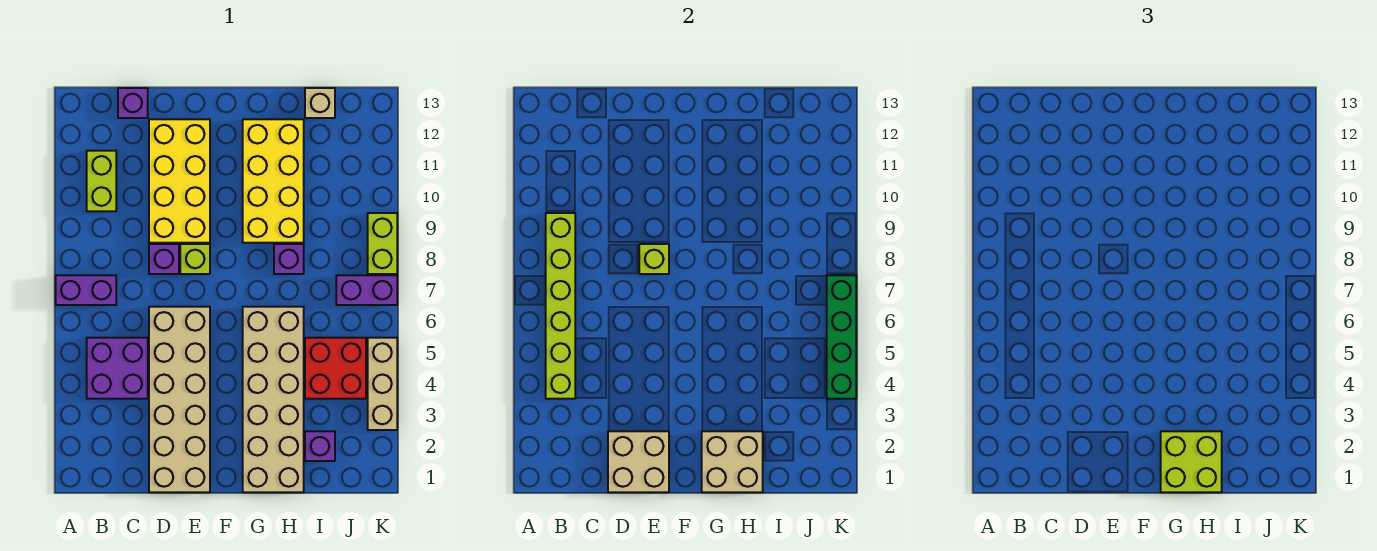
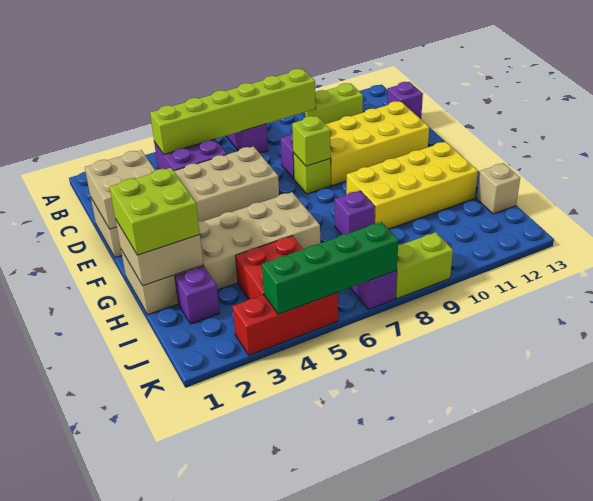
tan brick K3:K5 level 1 -> red brick K3:K5 level 1

